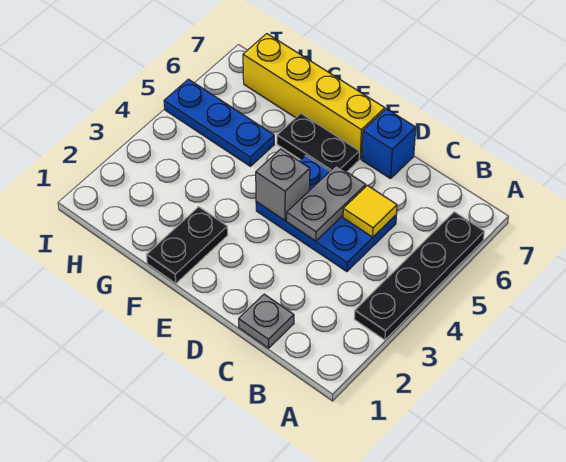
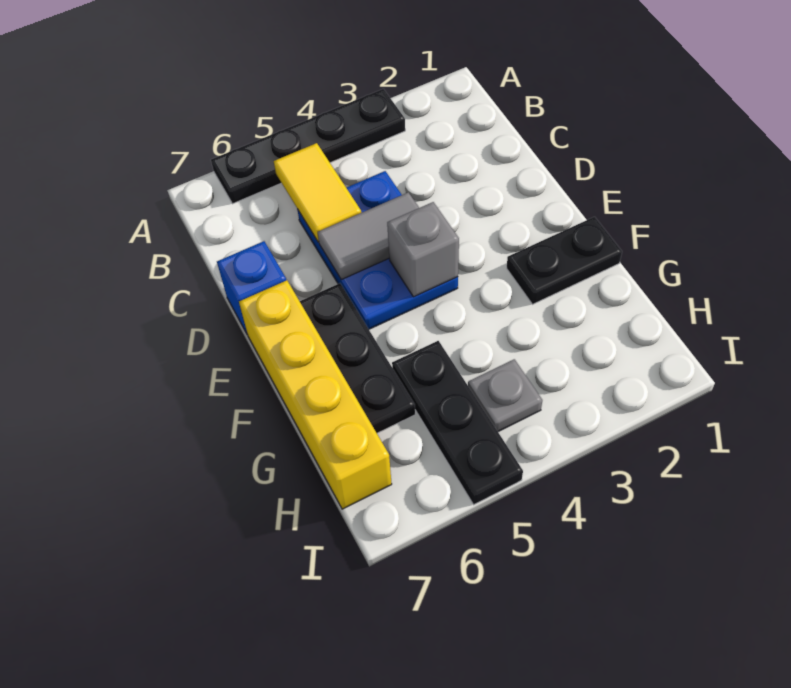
grey plate C1 level 1 -> grey plate H4 level 1
yellow tile C5 level 2 -> yellow tile B5:C5 level 2
grey plate D4:D5 level 2 -> grey tile D4:D5 level 2
black plate E6:F6 level 1 -> black plate E6:G6 level 1
blue plate G5:I5 level 1 -> black plate G5:I5 level 1

